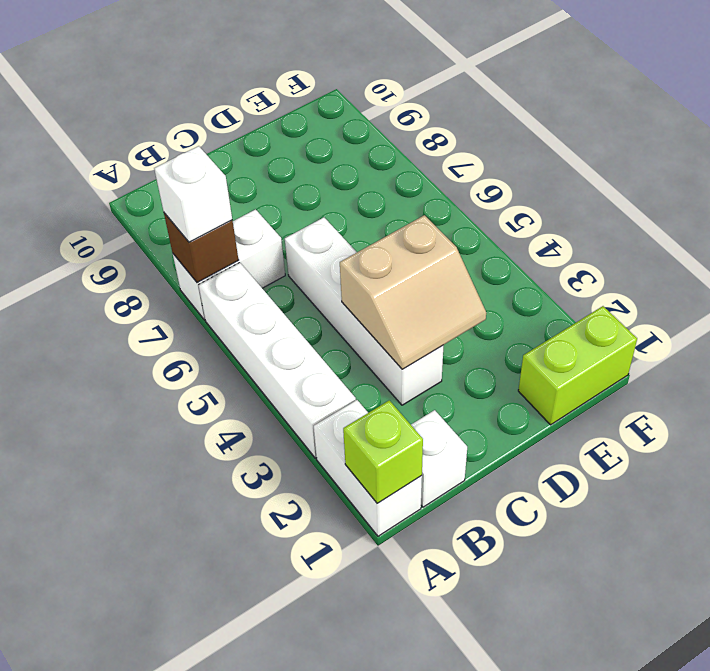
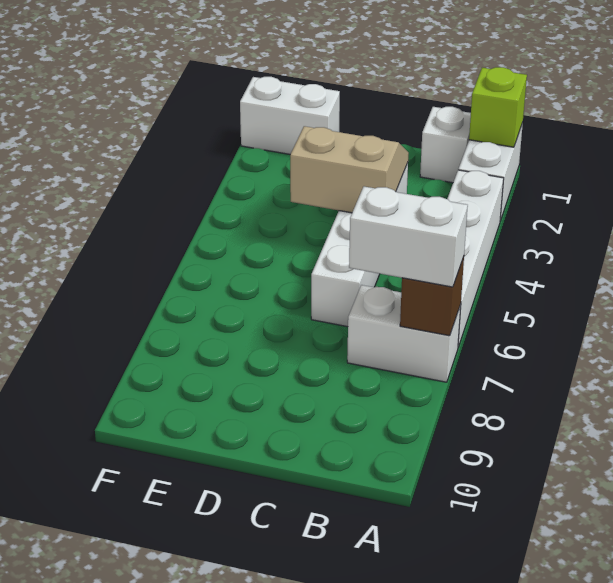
white brick A7 level 3 -> white brick A7:B7 level 3
lime brick E1:F1 level 1 -> white brick E1:F1 level 1

